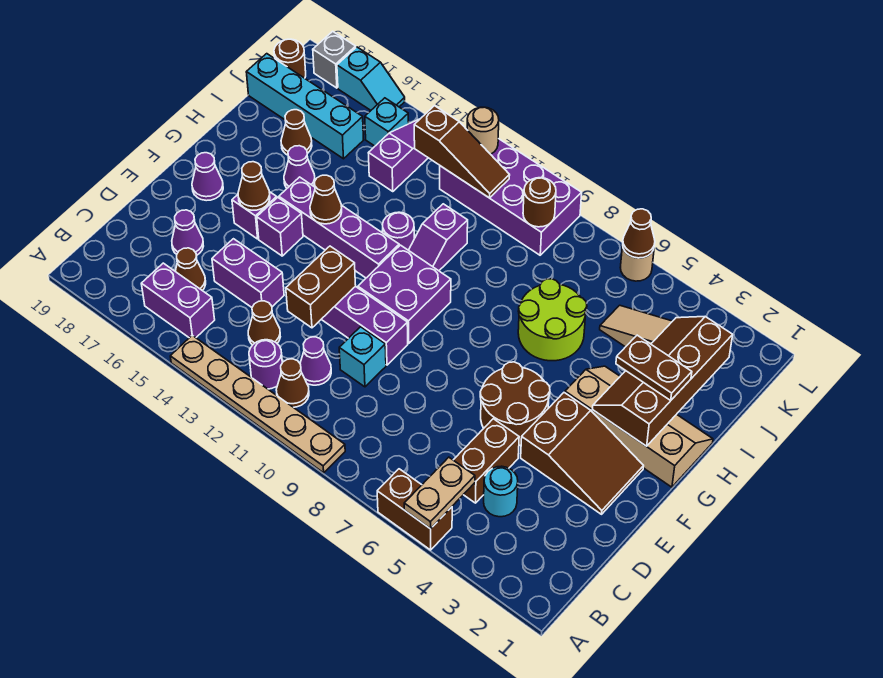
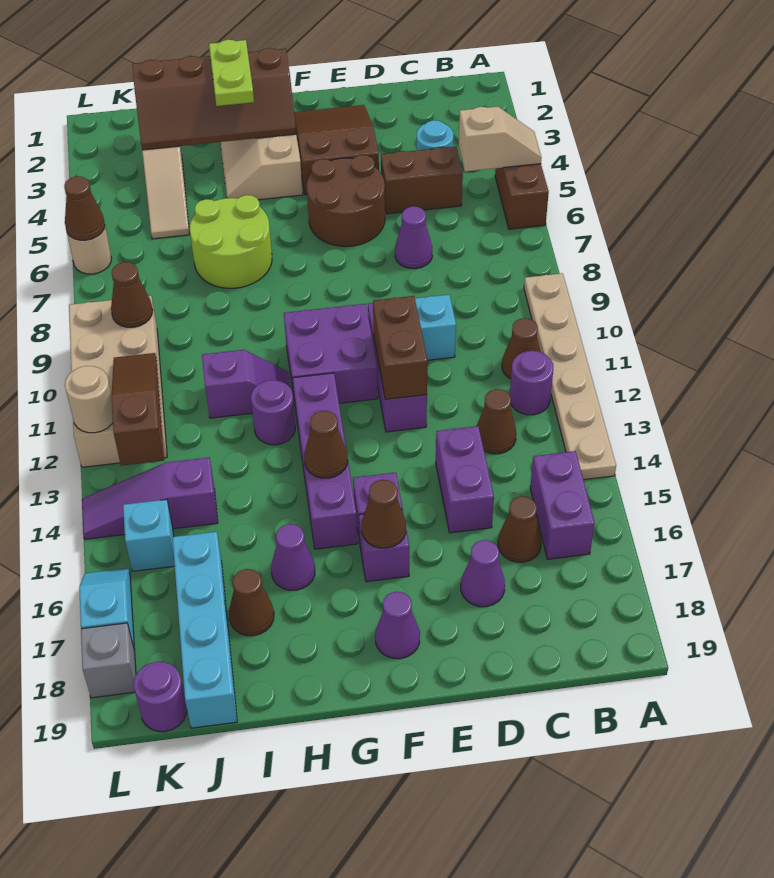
tan plate A5:B5 level 2 -> tan slope A5:B5 level 2 top B
purple cone C11 level 1 -> purple cone D7 level 1
brown brick D12:E12 level 2 -> brown brick E11:E12 level 2
brown plate H2:H3 level 3 -> lime plate H2:H3 level 3
purple brick K9:L12 level 1 -> tan brick K9:L12 level 1
brown round brick K9 level 2 -> brown cone K9 level 2
brown round brick K19 level 1 -> purple round brick K19 level 1

